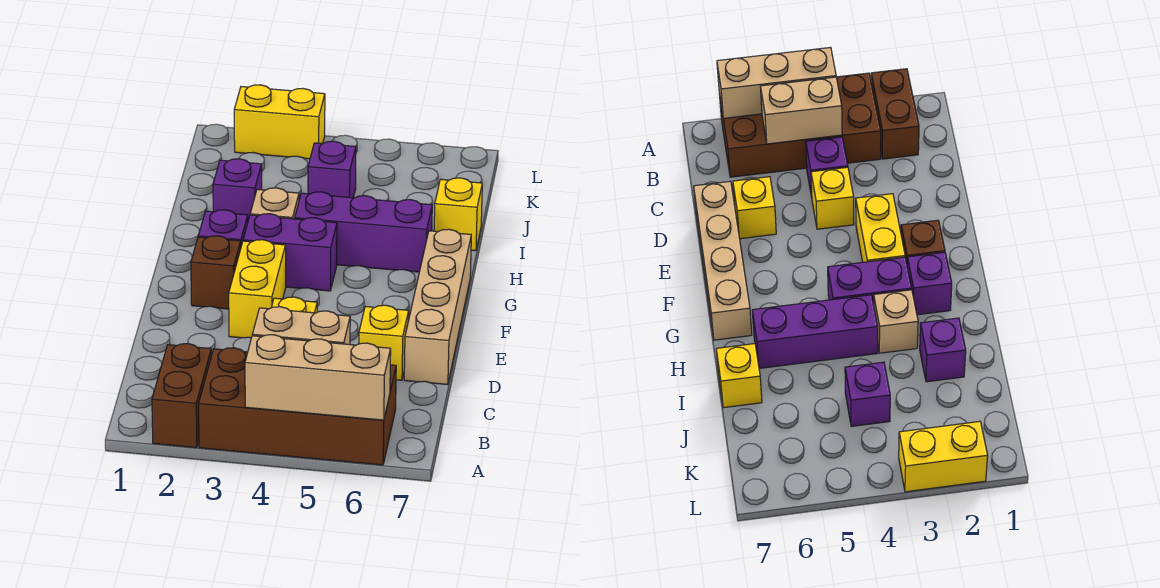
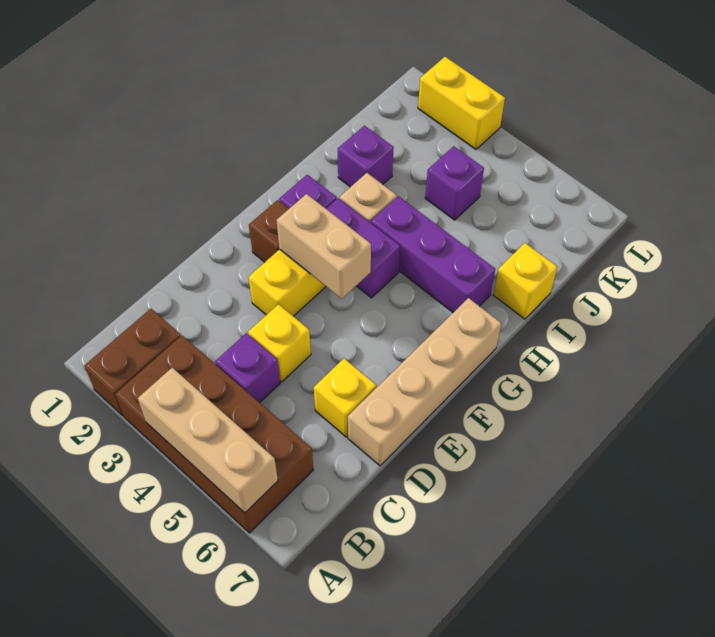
tan brick B4:B5 level 2 -> tan brick F3:F4 level 2

